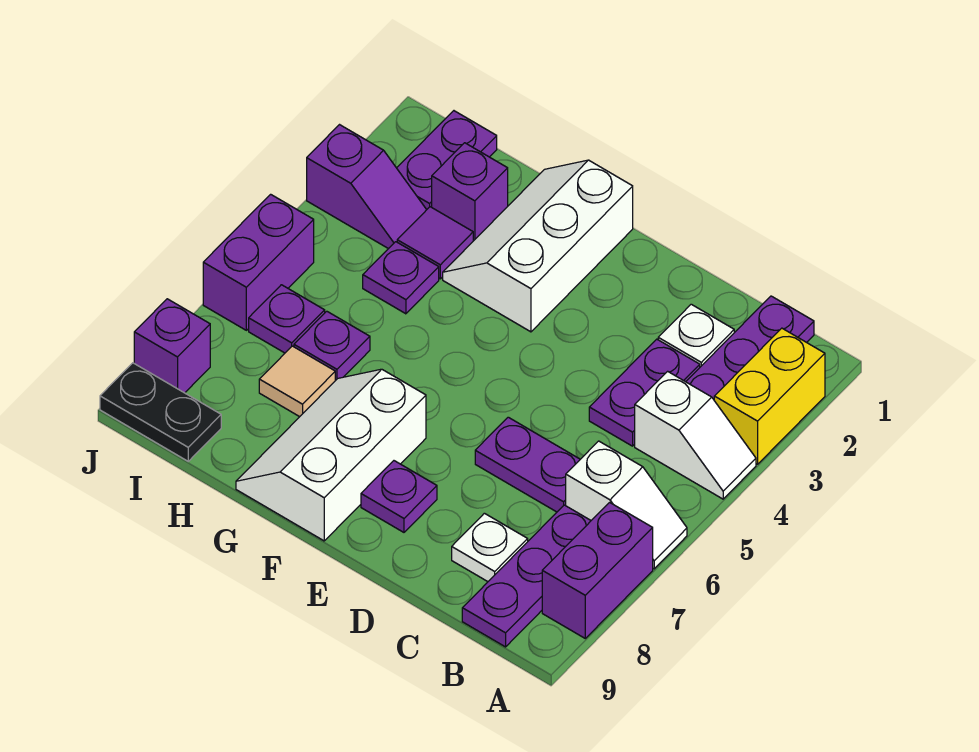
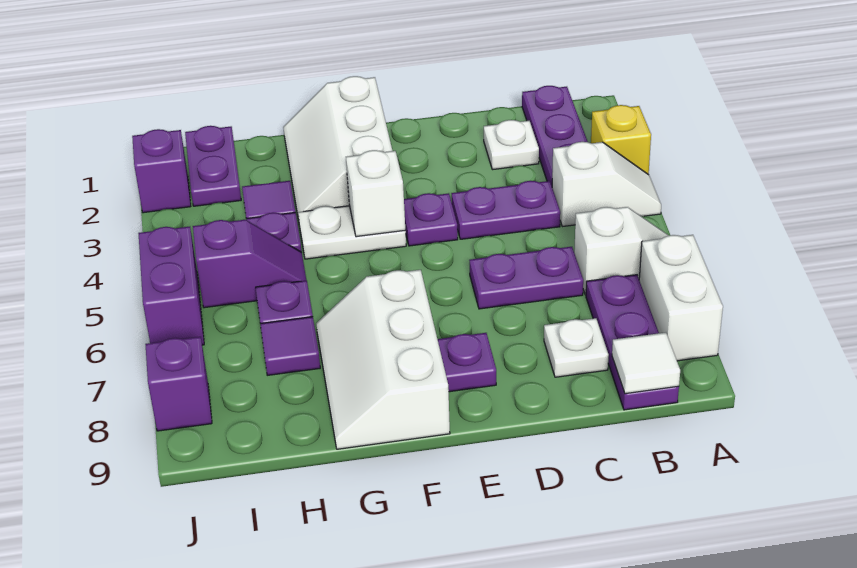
yellow brick A2:A3 level 1 -> yellow brick A3 level 1
purple brick A7:A8 level 1 -> white brick A7:A8 level 1
none -> white tile B9 level 2
purple plate C3:C4 level 1 -> purple plate C4:D4 level 1
none -> white plate F4:G4 level 1
none -> white brick F4 level 2
purple brick H2 level 1 -> purple brick J2 level 1
tan tile H7 level 1 -> purple tile H7 level 1
purple slope I3:J3 level 1 top J -> purple slope H5:I5 level 1 top I
purple plate I6 level 1 -> purple plate E4 level 1
black plate I9:J9 level 1 -> none

